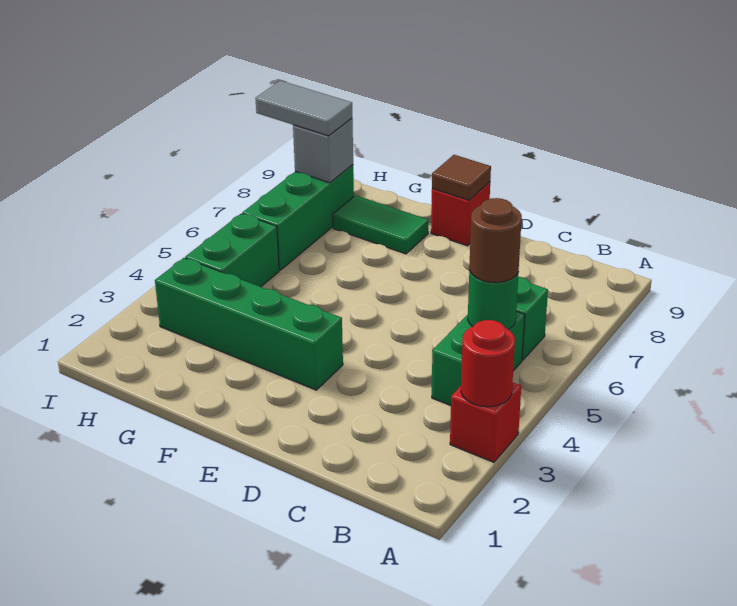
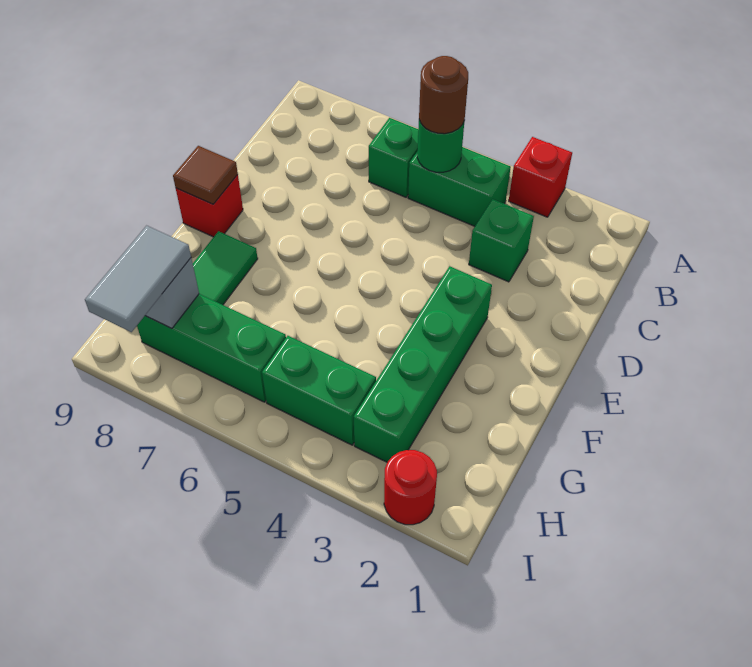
red round brick A3 level 2 -> red round brick I2 level 1
none -> green brick C3 level 1

